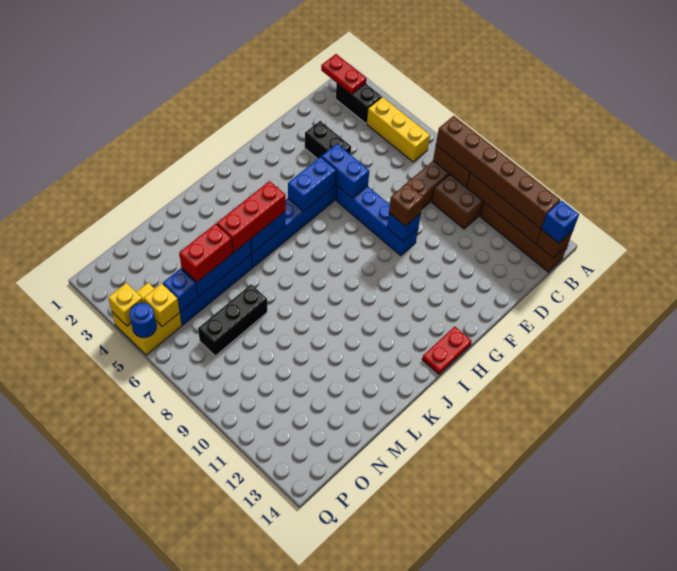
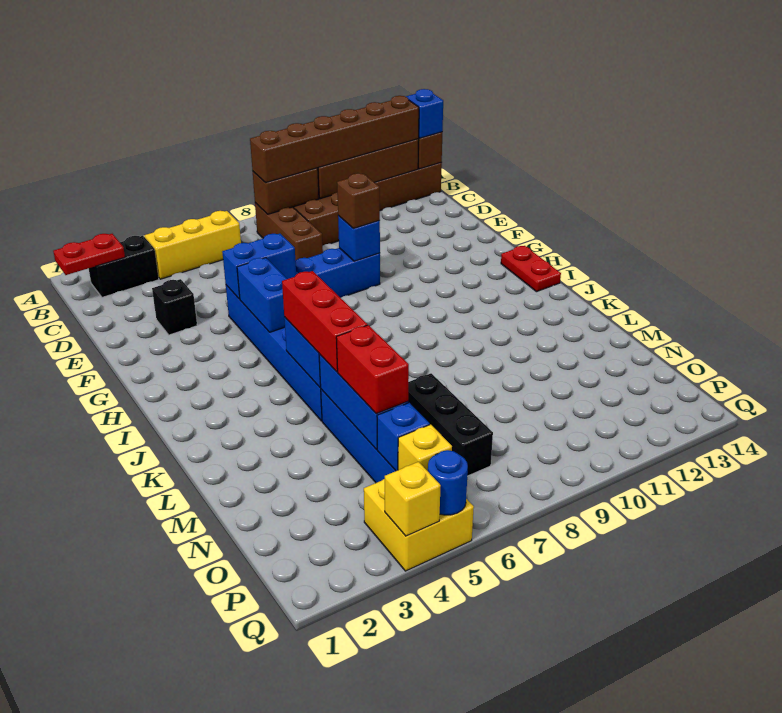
black brick E3:E4 level 1 -> black brick E3 level 1

